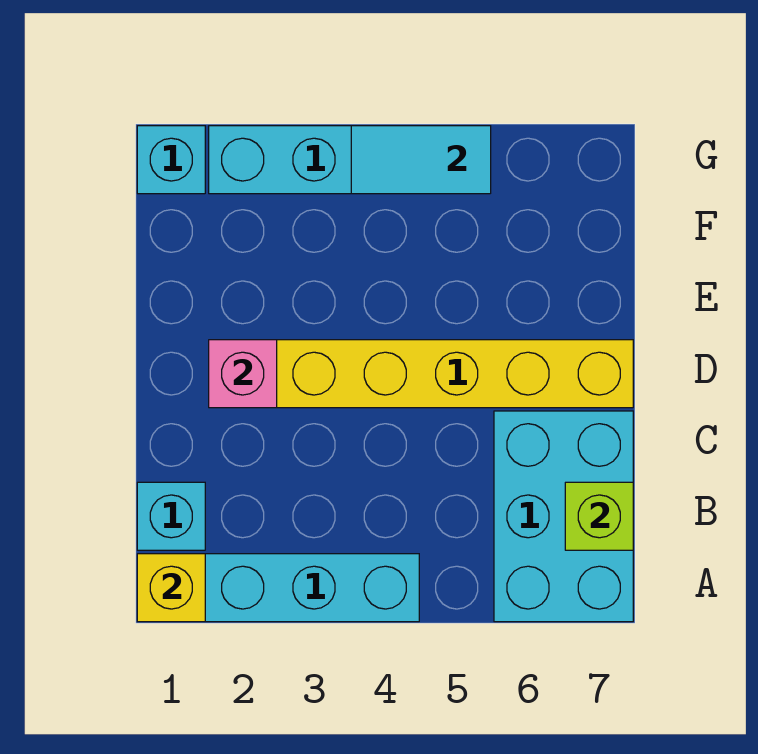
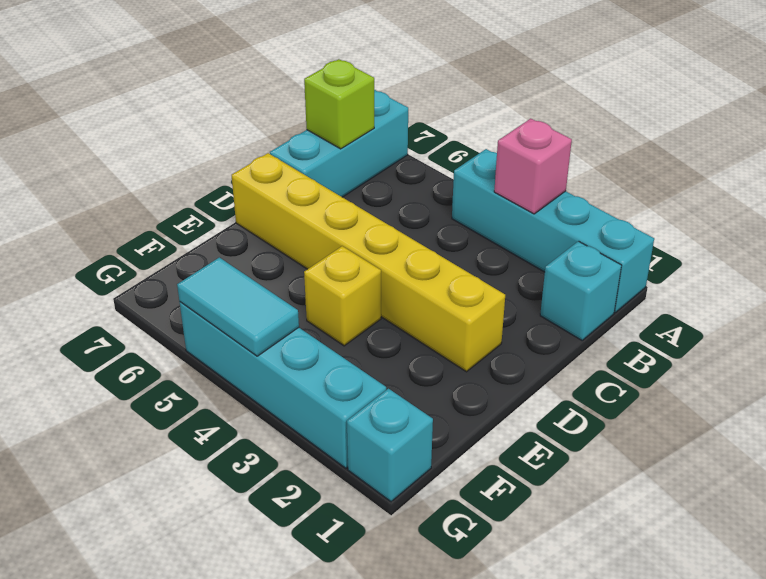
yellow brick A1 level 2 -> yellow brick E4 level 1
cyan brick A6:C7 level 1 -> cyan brick A7:C7 level 1
pink brick D2 level 2 -> pink brick A3 level 2

